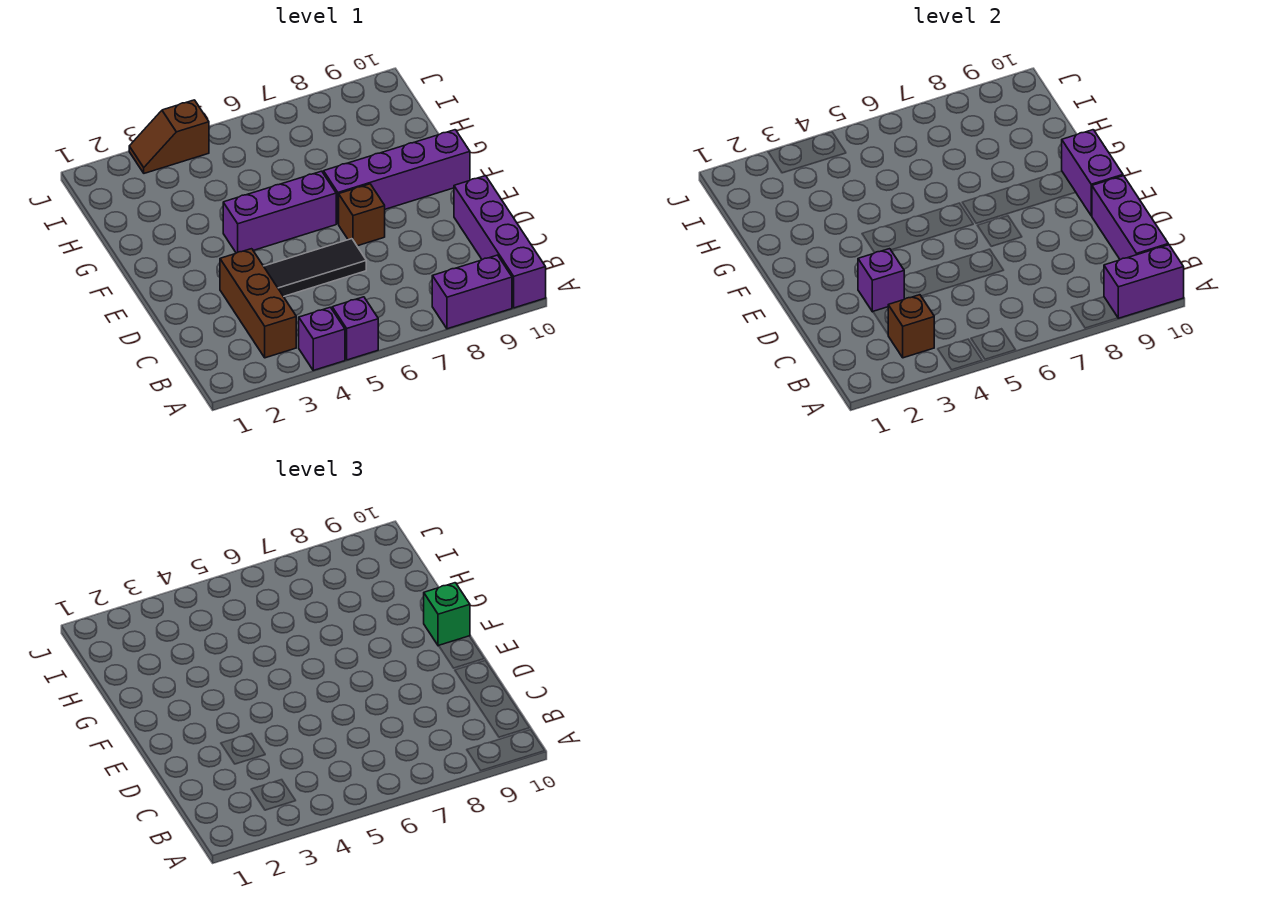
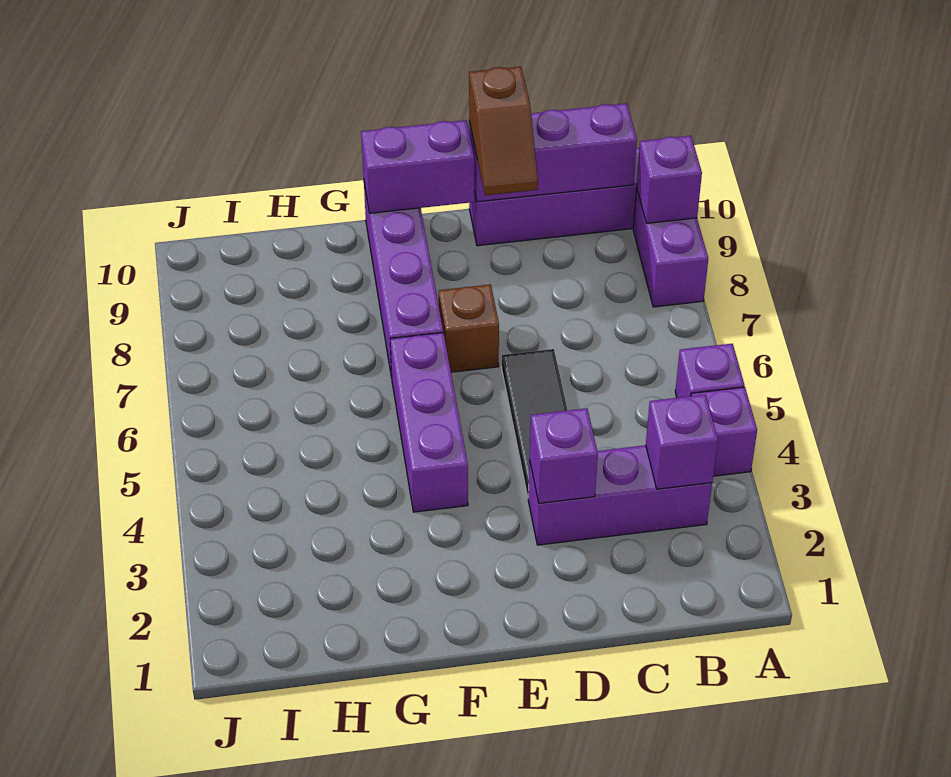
purple brick A9:A10 level 2 -> purple brick A9 level 2
brown brick B3:D3 level 1 -> purple brick B3:D3 level 1
brown brick B3 level 2 -> purple brick B3 level 2
green brick F10 level 3 -> none
brown slope J3:J4 level 1 top 4 -> brown slope D9:D10 level 3 top 10

